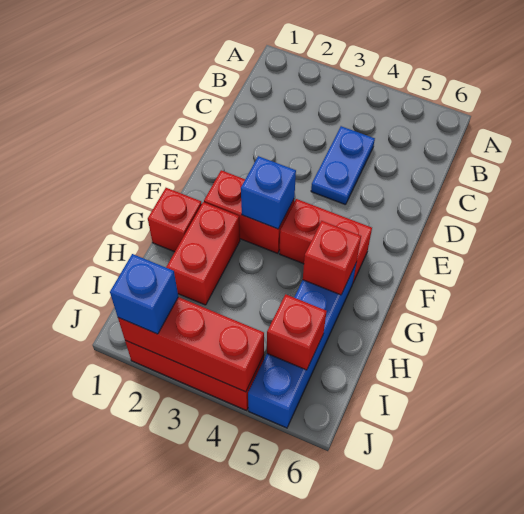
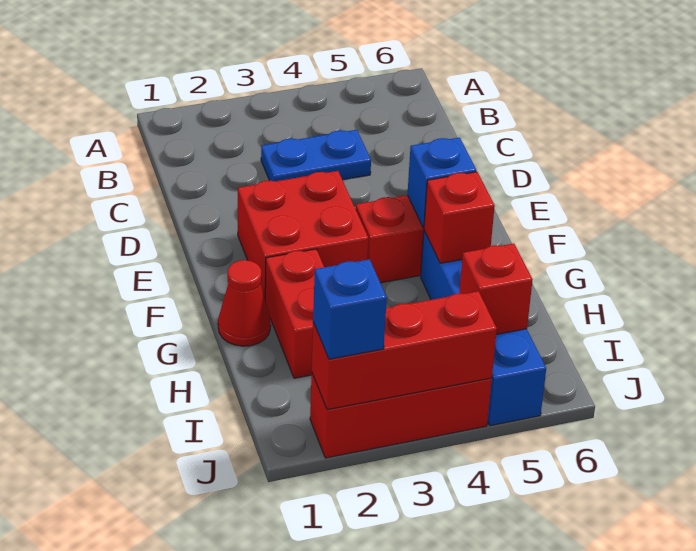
blue plate C4:D4 level 1 -> blue plate C3:C4 level 1
red brick F2:F3 level 1 -> red brick E2:F3 level 1
blue brick F3 level 2 -> blue brick F5 level 2
red brick G1 level 1 -> red cone G1 level 1

